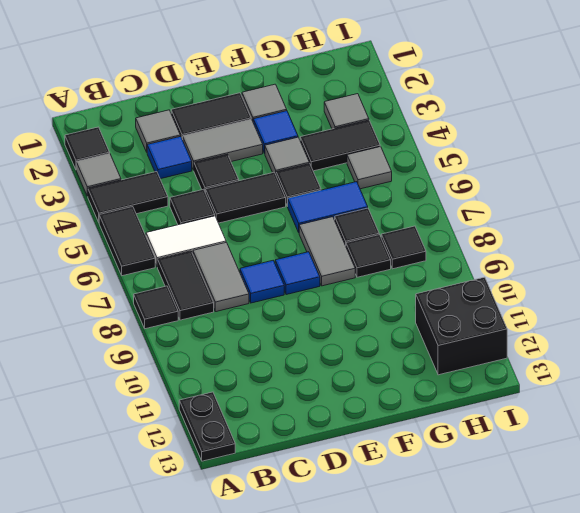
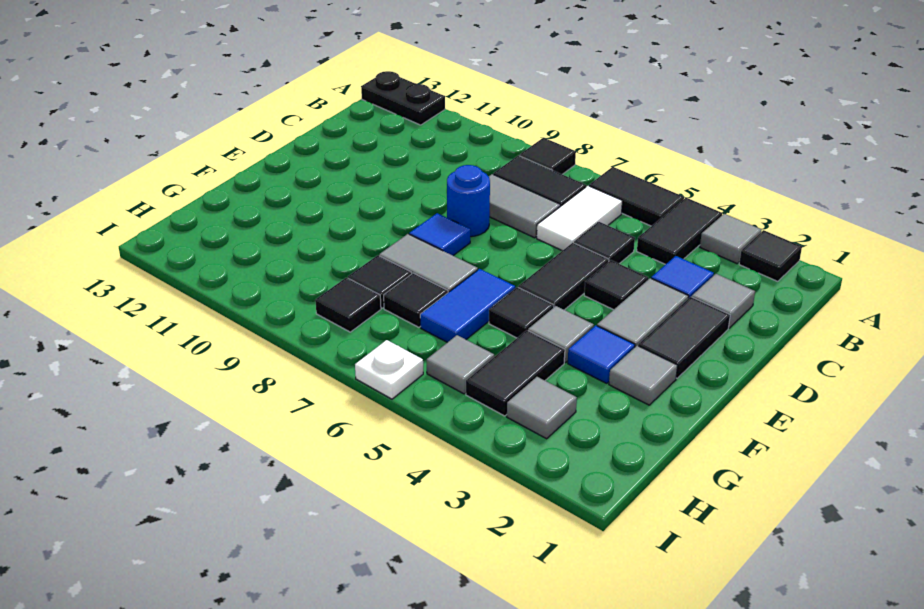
blue tile D8 level 1 -> blue round brick D8 level 1
black brick H11:I12 level 1 -> none
none -> white plate I6 level 1

